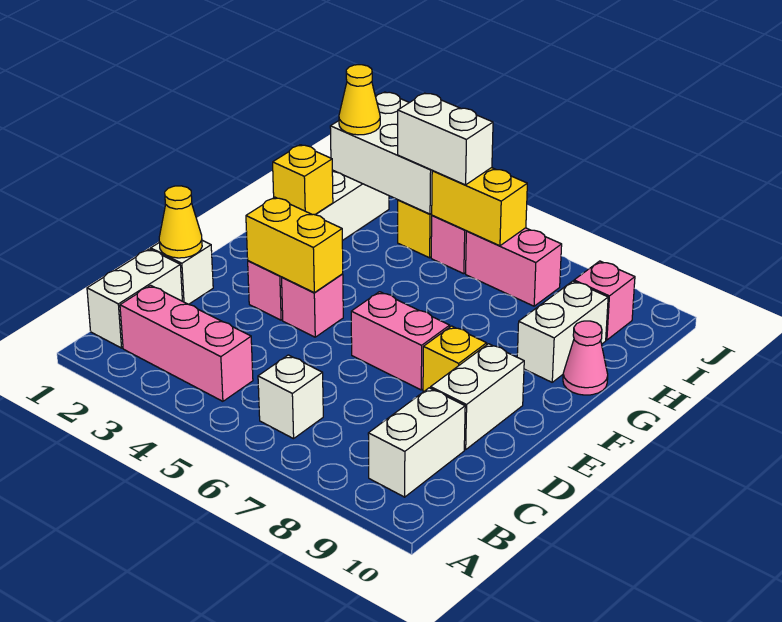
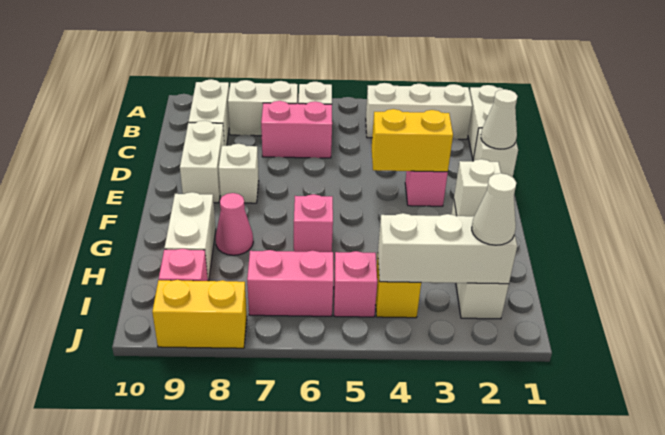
pink brick B2:B4 level 1 -> white brick B2:B4 level 1
yellow cone D1 level 2 -> white cone D1 level 2
pink brick E4 level 1 -> pink brick G6 level 1
pink brick E6:E7 level 1 -> pink brick C6:C7 level 1
yellow brick E8 level 1 -> white brick E8 level 1
yellow brick G2 level 2 -> white brick G2 level 2
pink cone G10 level 1 -> pink cone G8 level 1
white brick I2:J4 level 2 -> white brick I2:I4 level 2
yellow cone I2 level 3 -> white cone I2 level 3
white brick I4:I5 level 3 -> white brick B7:B8 level 1
yellow brick I5:I6 level 2 -> yellow brick J8:J9 level 1

